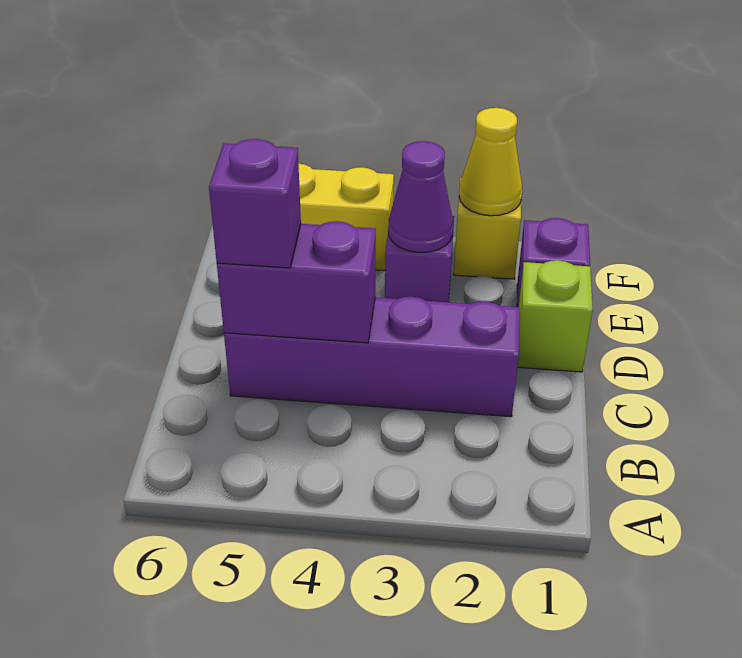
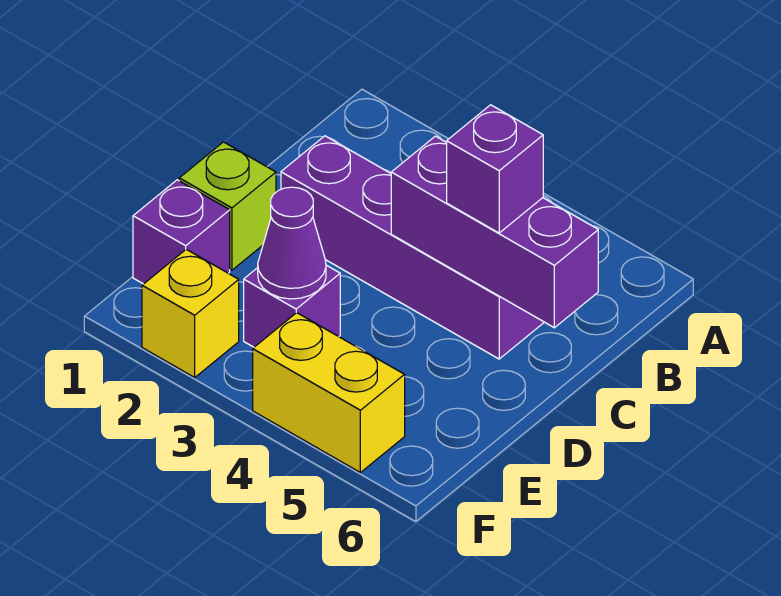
purple brick C4:C5 level 2 -> purple brick C4:C6 level 2
yellow cone F2 level 2 -> none

